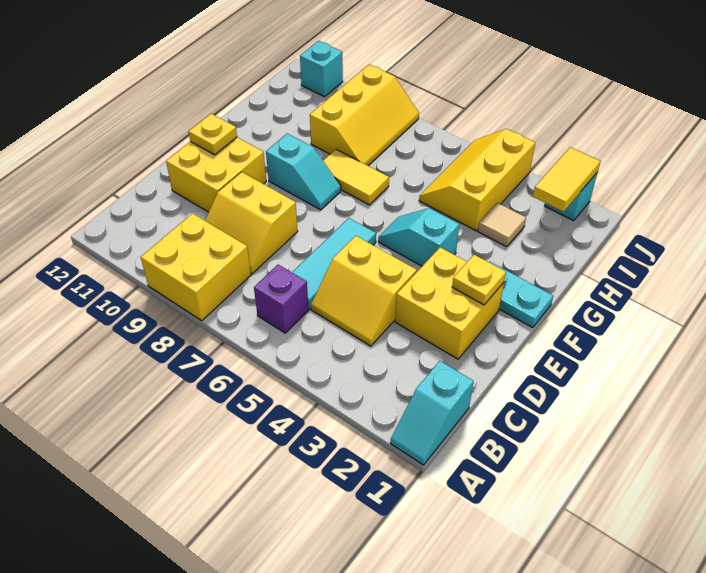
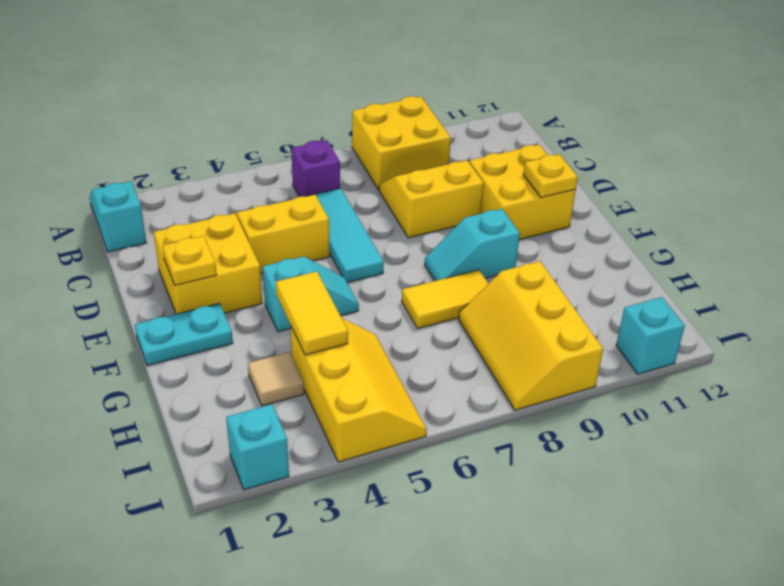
yellow tile I2:J2 level 2 -> yellow tile G4:H4 level 2

